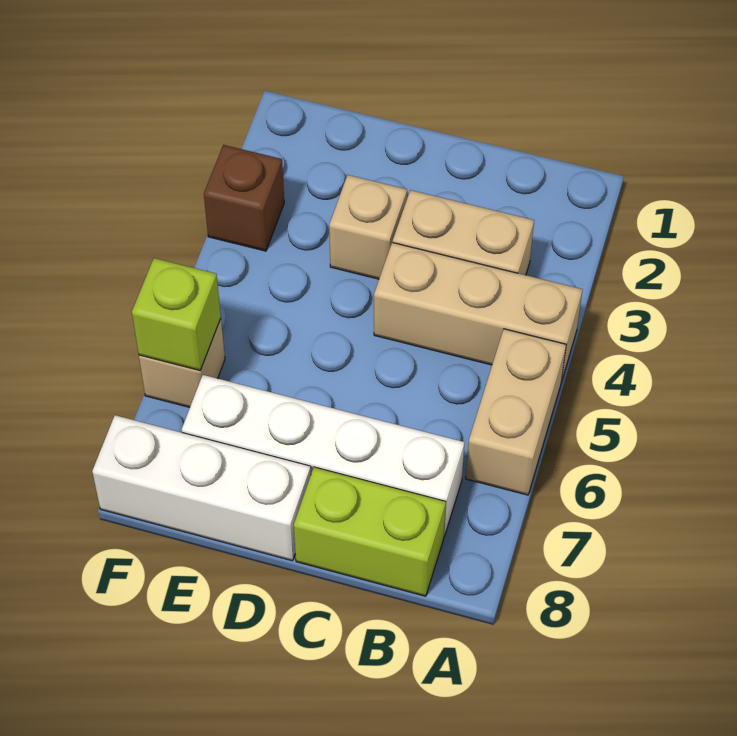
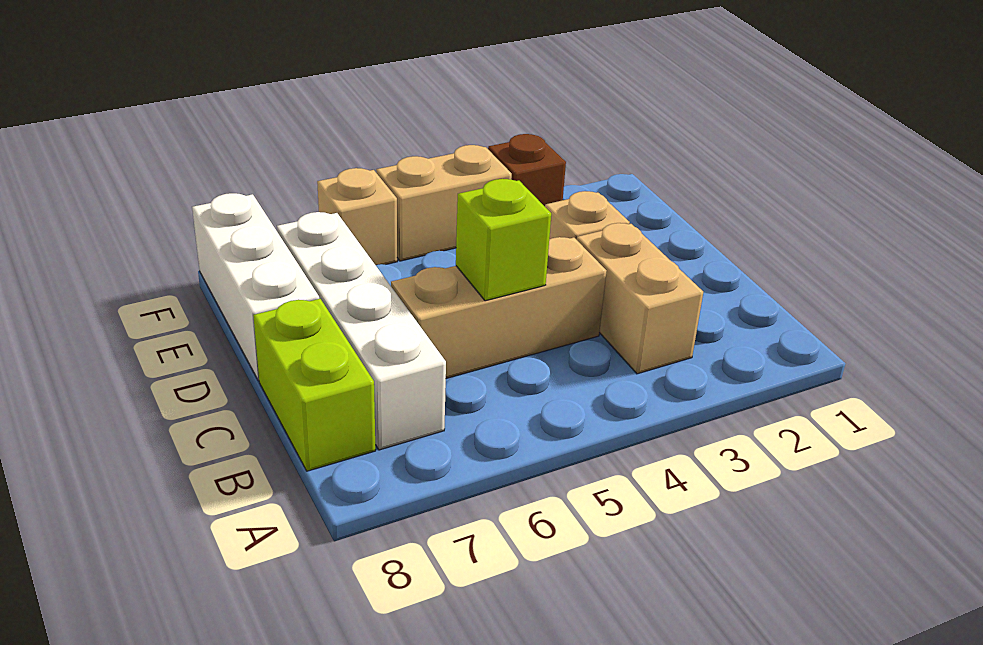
tan brick A4:C4 level 1 -> tan brick C4:C6 level 1
tan brick A5:A6 level 1 -> tan brick F4:F5 level 1
lime brick F6 level 2 -> lime brick C5 level 2

